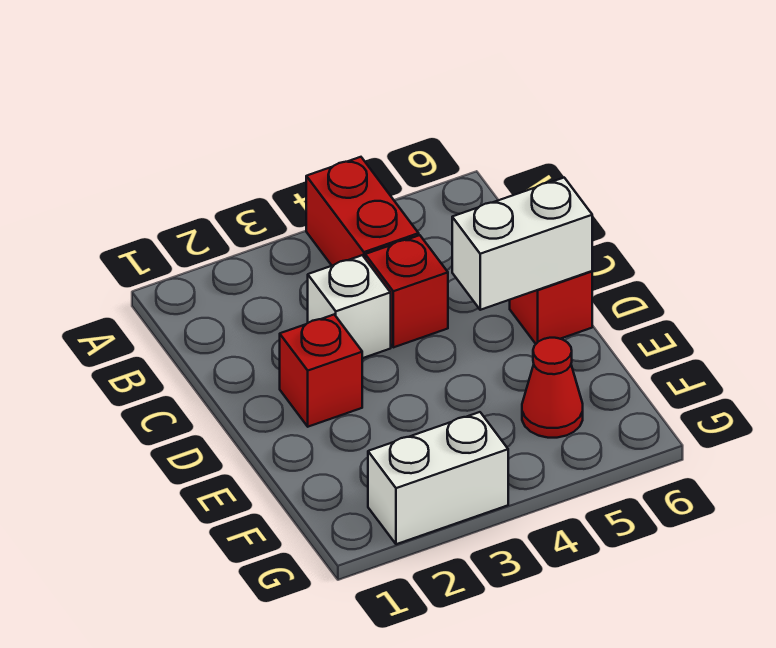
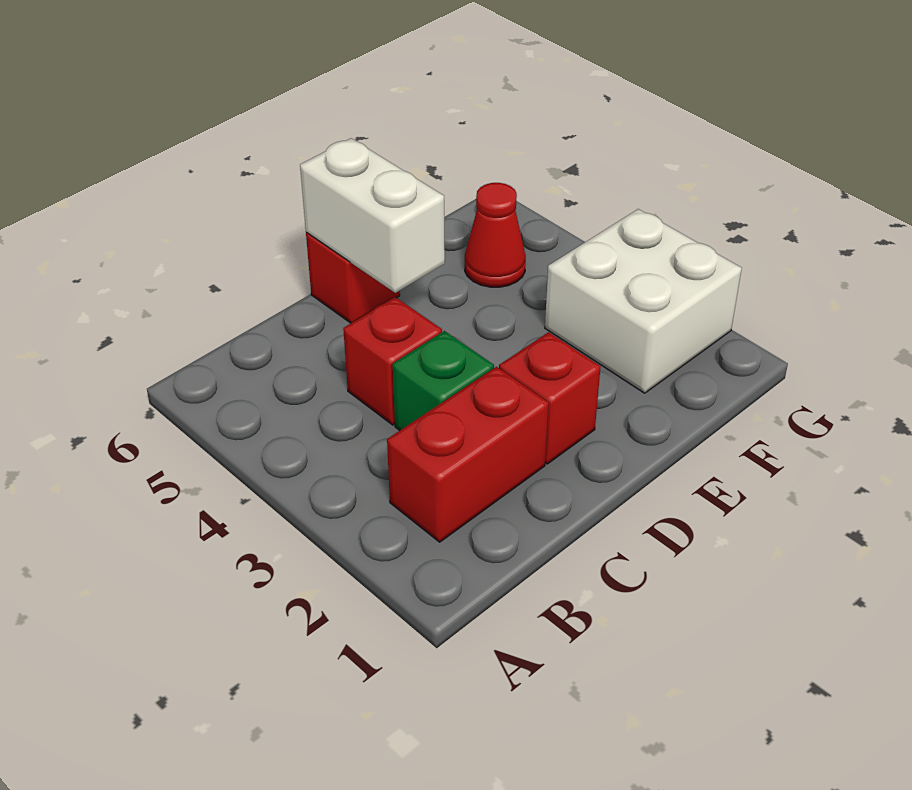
red brick A4:B4 level 1 -> red brick B2:C2 level 1
white brick C3 level 1 -> green brick C3 level 1
white brick G2:G3 level 1 -> white brick F2:G3 level 1

